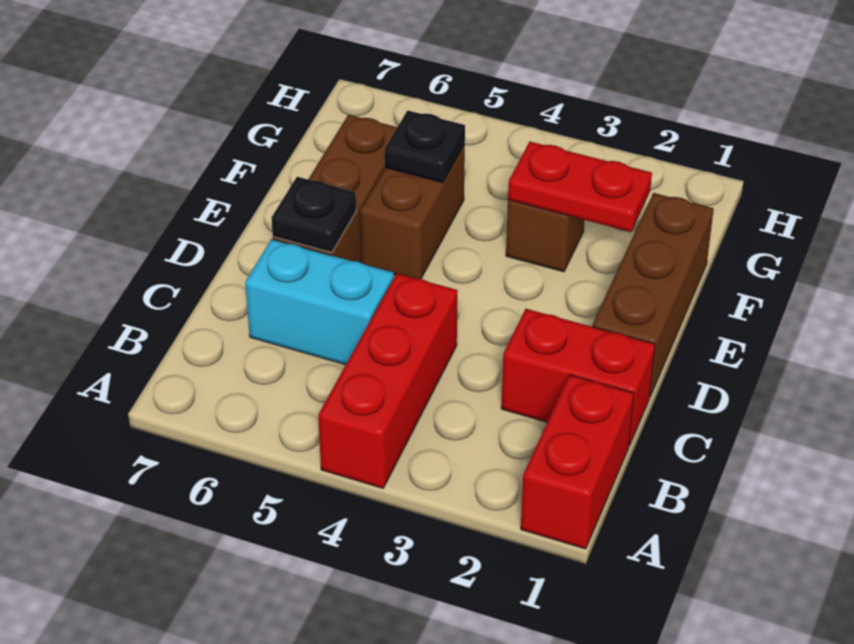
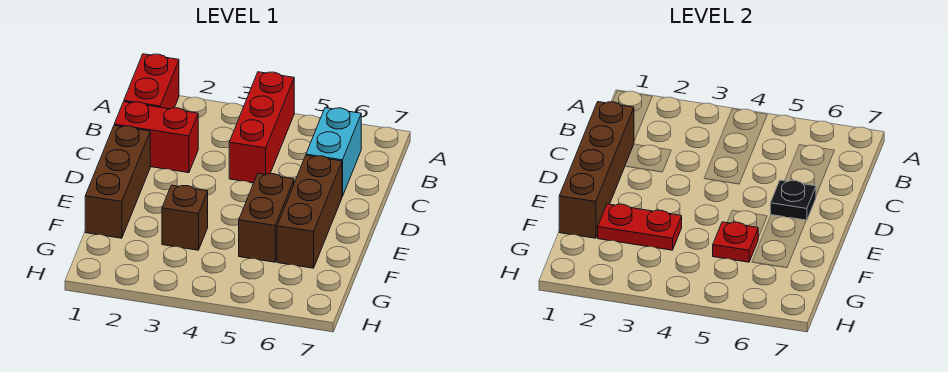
none -> brown brick C1:F1 level 2
cyan brick C5:C6 level 1 -> cyan brick B6:C6 level 1
black plate F5 level 2 -> red plate F5 level 2

